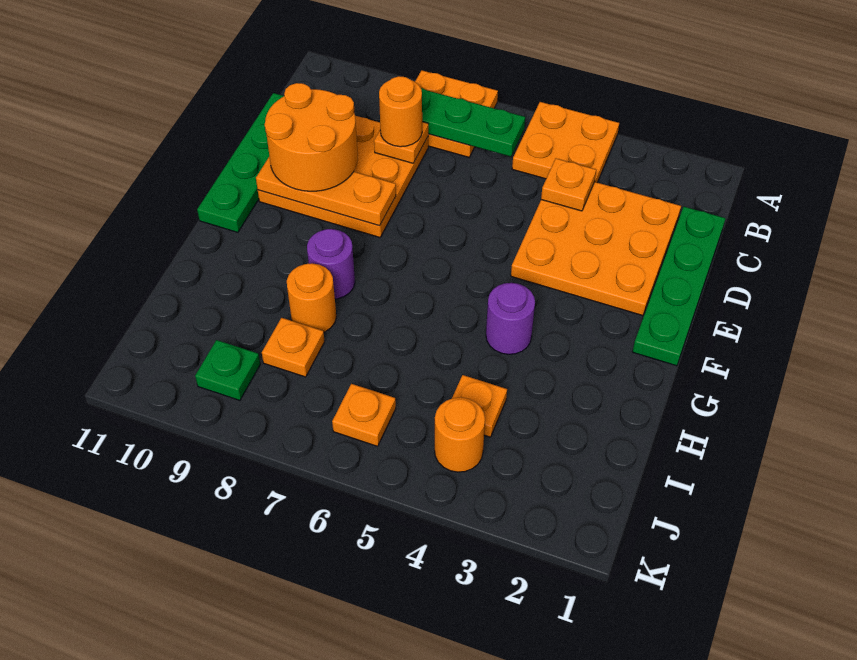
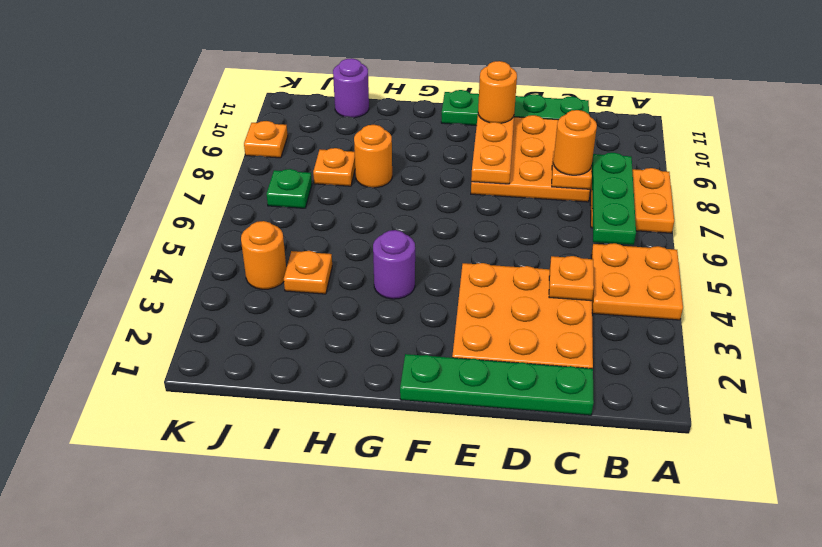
orange round brick D9:E10 level 3 -> orange round brick E10 level 3
purple round brick G8 level 1 -> purple round brick I11 level 1
orange plate J6 level 1 -> orange plate K9 level 1
green plate J9 level 1 -> green plate J7 level 1

